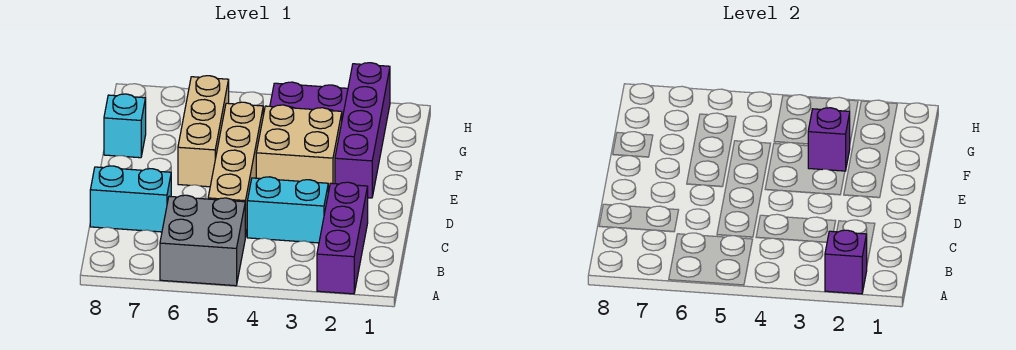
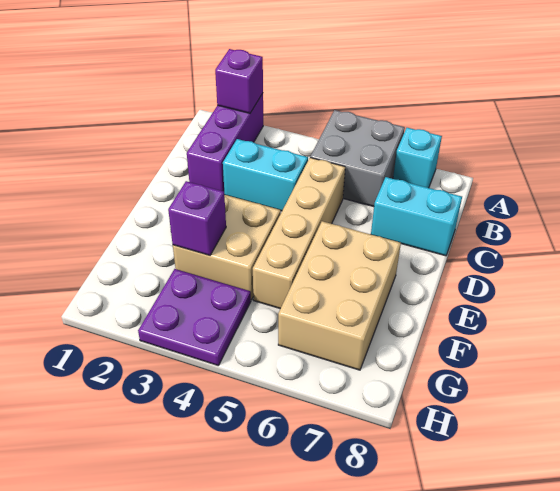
purple brick E2:H2 level 1 -> none
tan brick E6:G6 level 1 -> tan brick E6:G7 level 1
cyan brick F8 level 1 -> cyan brick A7 level 1

